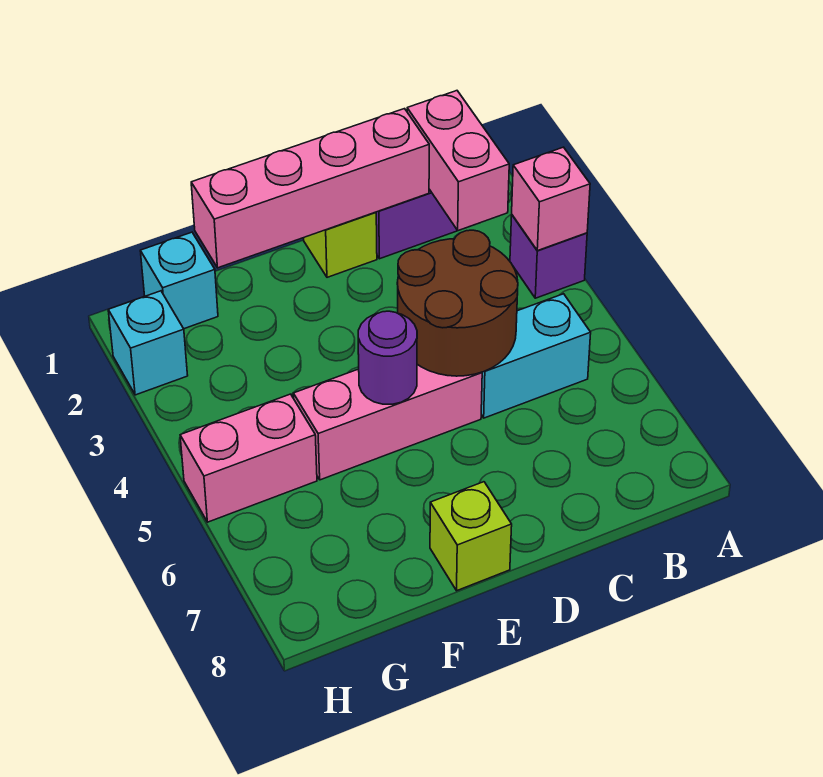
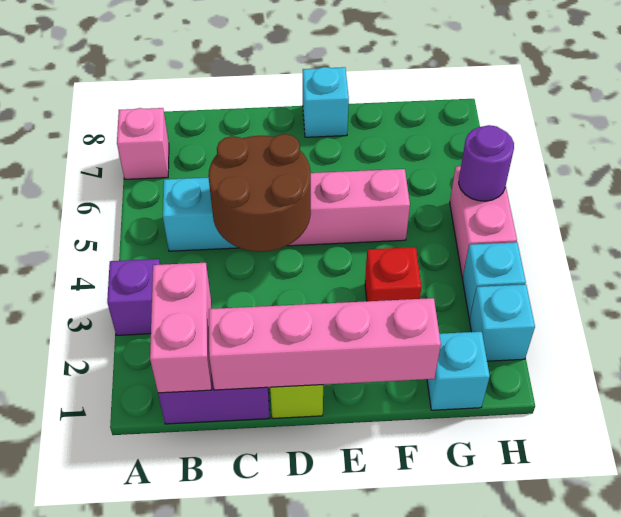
pink brick A3 level 2 -> pink brick A7 level 1
purple round brick E5 level 2 -> purple round brick H5 level 2
lime brick E8 level 1 -> cyan brick E8 level 1
none -> red brick F3 level 1
pink brick G5:H5 level 1 -> pink brick H4:H5 level 1
none -> cyan brick H3 level 1

